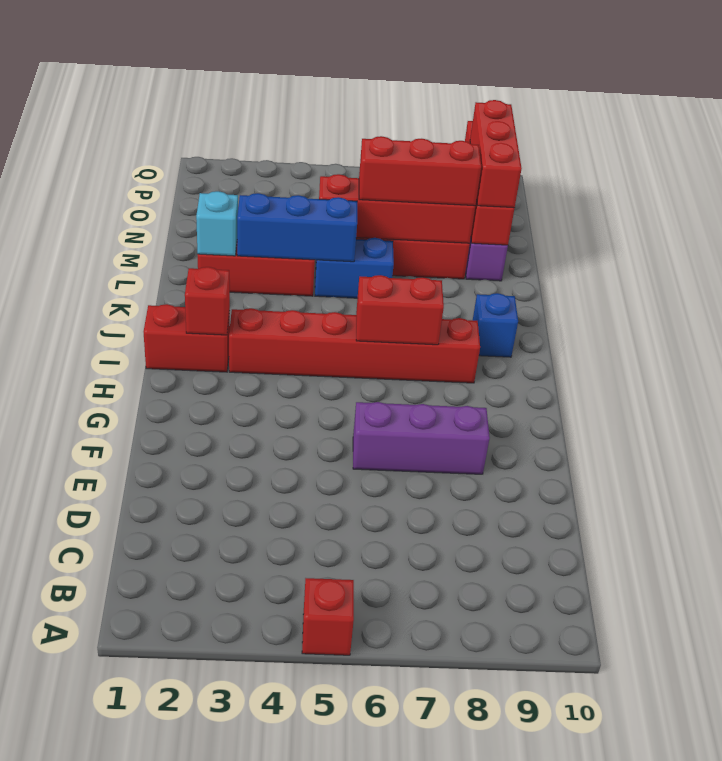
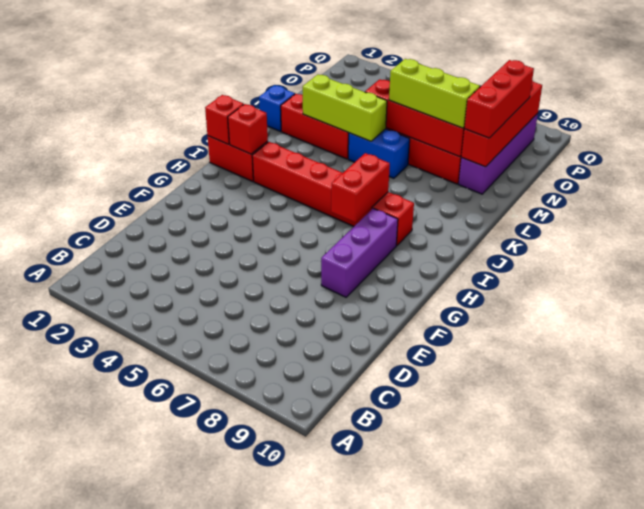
red brick A5 level 1 -> red brick I1 level 2
purple brick F6:F8 level 1 -> purple brick F8:H8 level 1
red brick I6:I7 level 2 -> red brick H7:I7 level 2
blue brick J9 level 1 -> blue brick L1 level 1
cyan brick L2 level 2 -> none
blue brick L3:L5 level 2 -> lime brick L3:L5 level 2
red brick M6:M8 level 3 -> lime brick M6:M8 level 3

